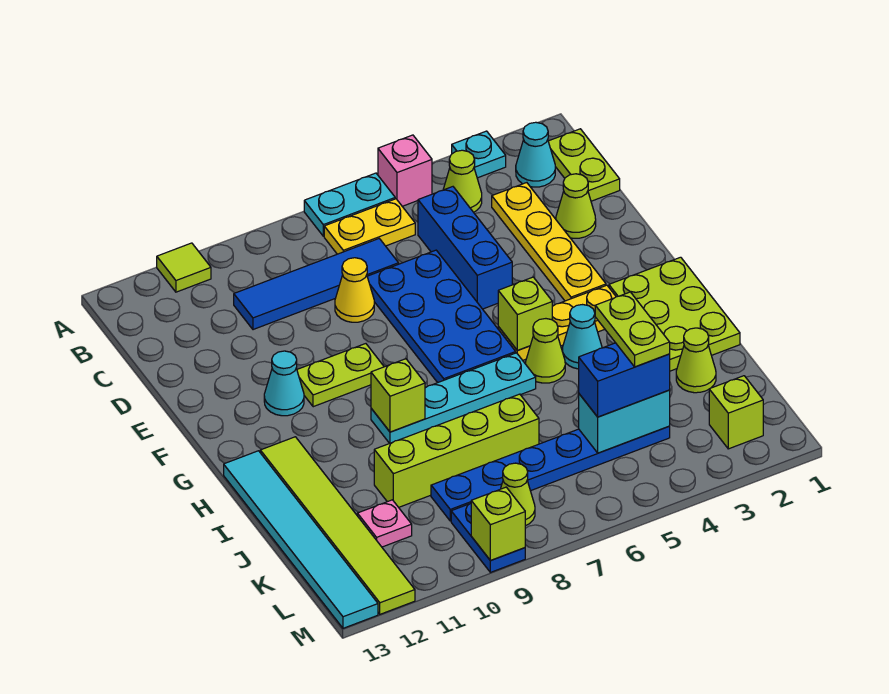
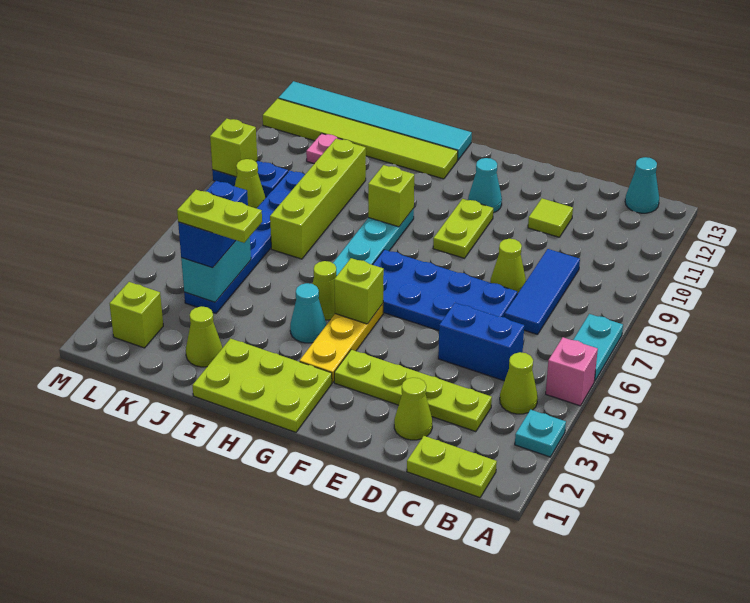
lime tile A11 level 1 -> lime tile D11 level 1
cyan cone B2 level 1 -> cyan cone B13 level 1
yellow plate B6:B7 level 1 -> none
yellow plate C3:F3 level 1 -> lime plate C3:F3 level 1
blue brick C5:E5 level 1 -> blue brick C5:D5 level 1
blue tile C7:C10 level 1 -> blue tile C7:C9 level 1
yellow cone D8 level 1 -> lime cone D8 level 1

